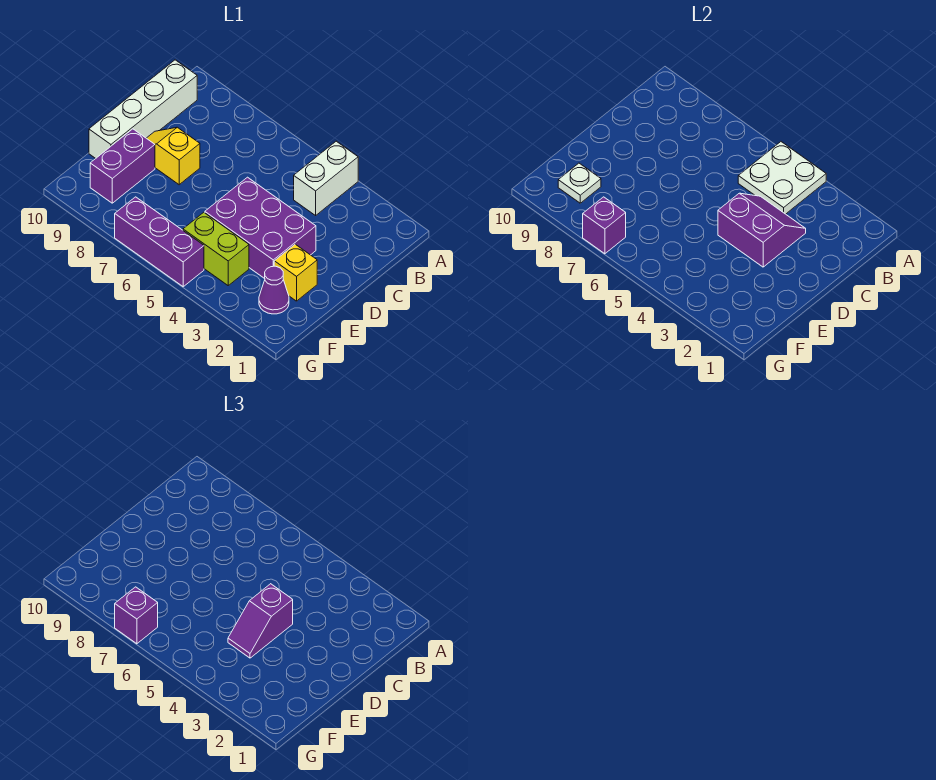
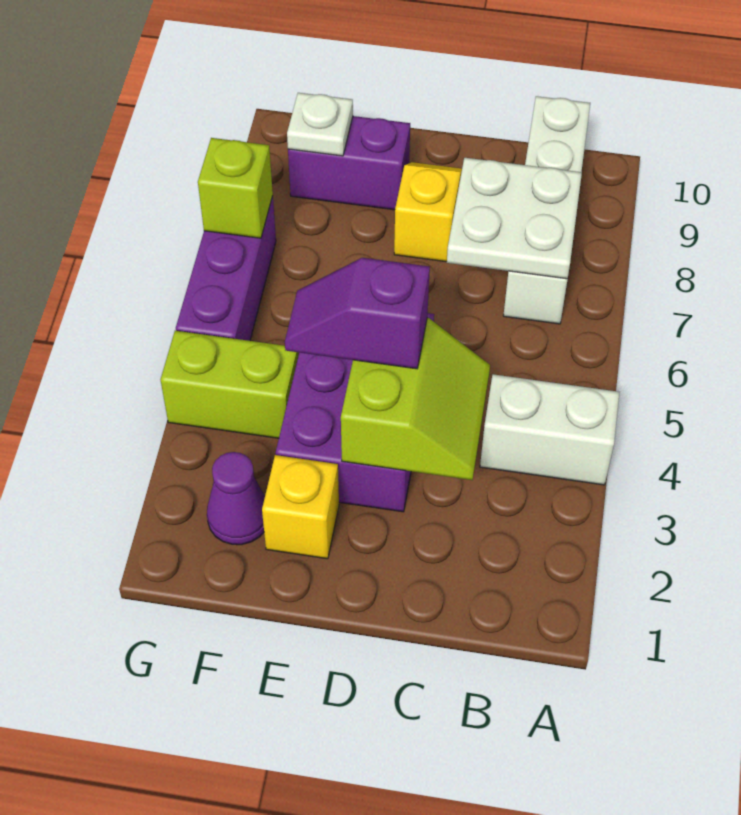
white plate A4:B5 level 2 -> white plate B7:C8 level 2
white brick B10:E10 level 1 -> white brick B7:B10 level 1
purple slope C3:D4 level 2 top D -> lime slope C3:D4 level 2 top D
lime brick F4:F5 level 1 -> lime brick F4:G4 level 1
purple brick G7 level 2 -> lime brick G7 level 2
purple brick G7 level 3 -> none

